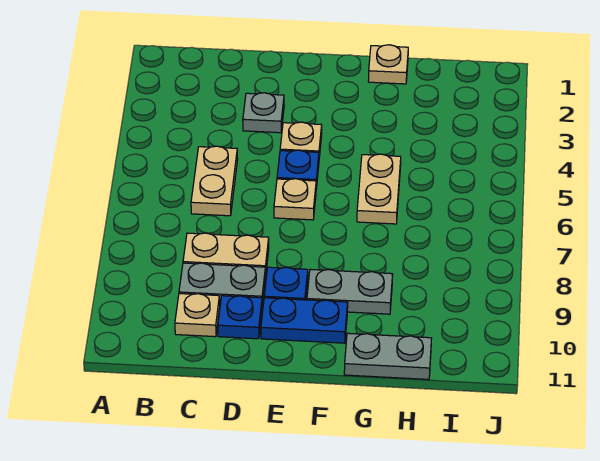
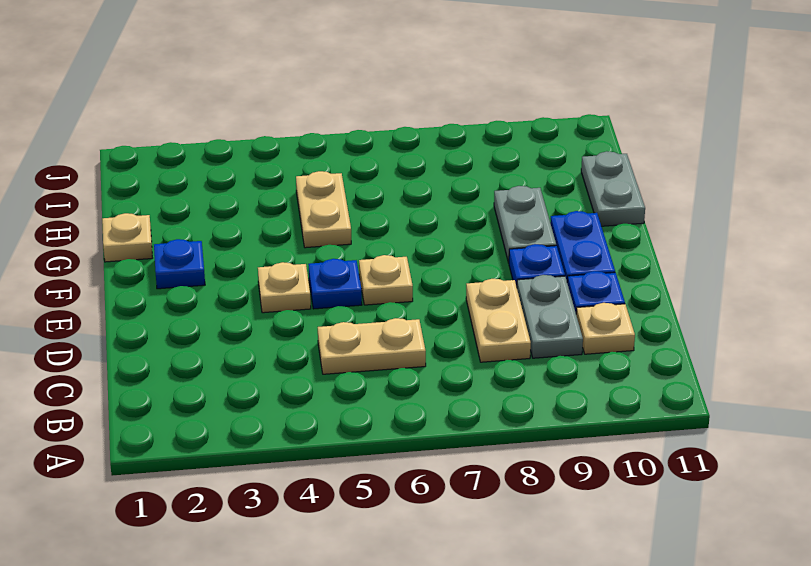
grey plate D3 level 1 -> none
none -> blue plate F2 level 1
tan plate G5:G6 level 1 -> tan plate G5:H5 level 1

